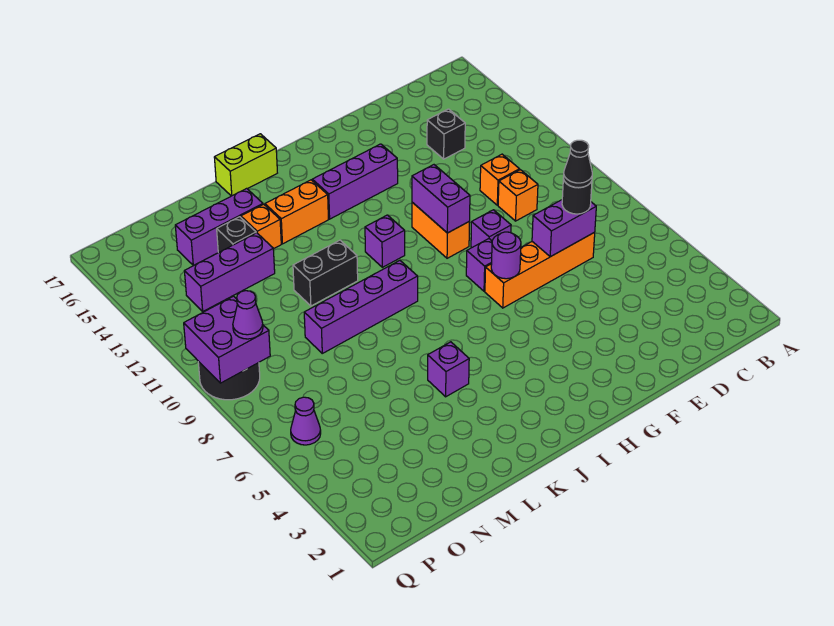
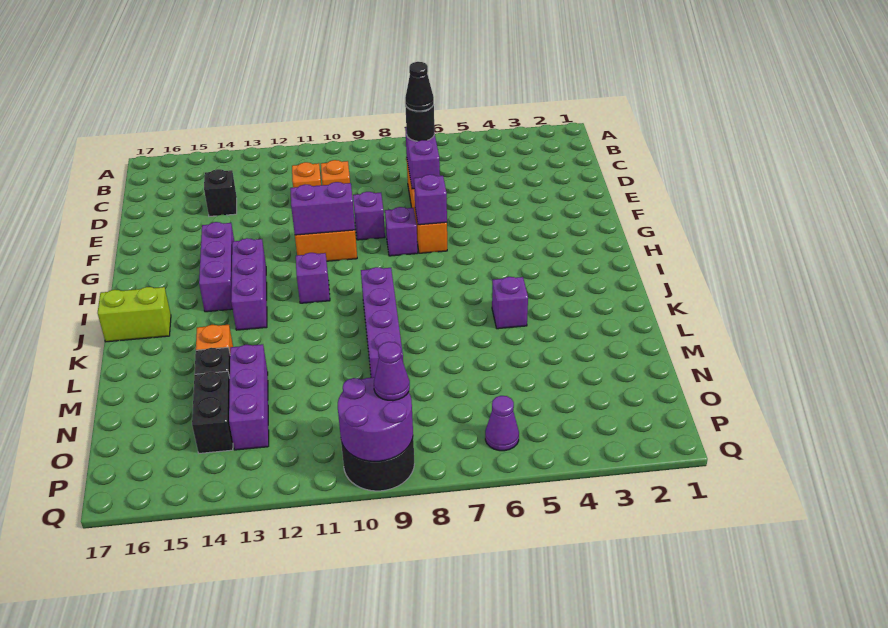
purple round brick G7 level 2 -> purple brick G7 level 2
orange brick J14:K14 level 1 -> none
lime brick J17:K17 level 1 -> lime brick J16:J17 level 1
black brick K11:L11 level 1 -> black brick N14:O14 level 1
purple brick L15:N15 level 1 -> purple brick H13:J13 level 1
purple brick P9:Q10 level 2 -> purple round brick P9:Q10 level 2

